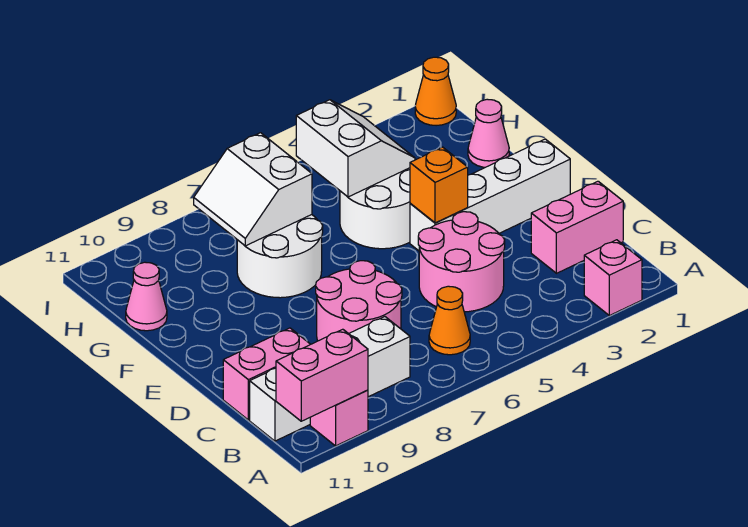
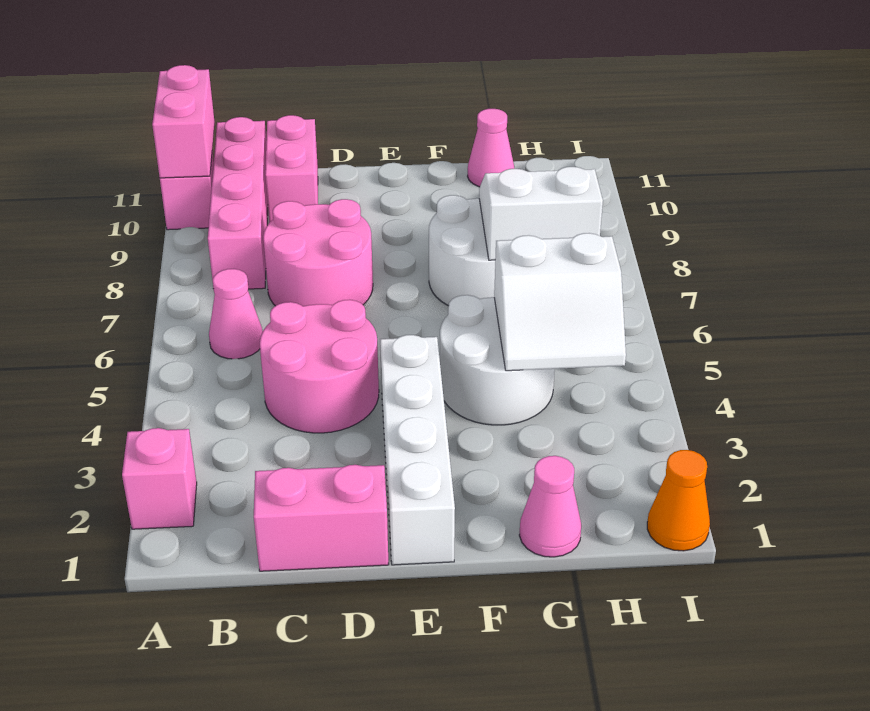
orange cone B6 level 1 -> pink cone B6 level 1
white brick B8:B11 level 1 -> pink brick B8:B11 level 1
pink brick C1:C2 level 1 -> pink brick C1:D1 level 1
orange brick E4 level 2 -> none

